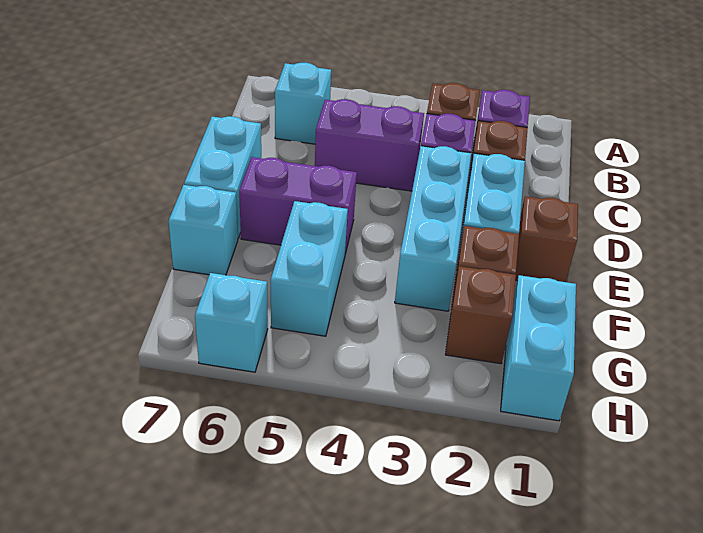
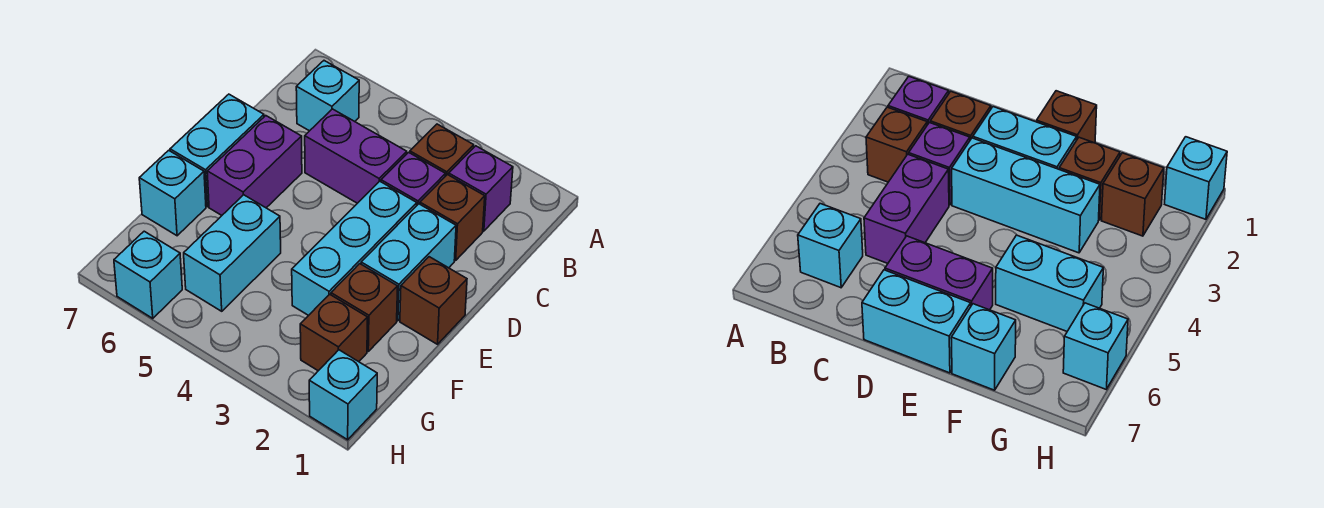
purple brick E5:E6 level 1 -> purple brick D6:E6 level 1
cyan brick G1:H1 level 1 -> cyan brick H1 level 1

